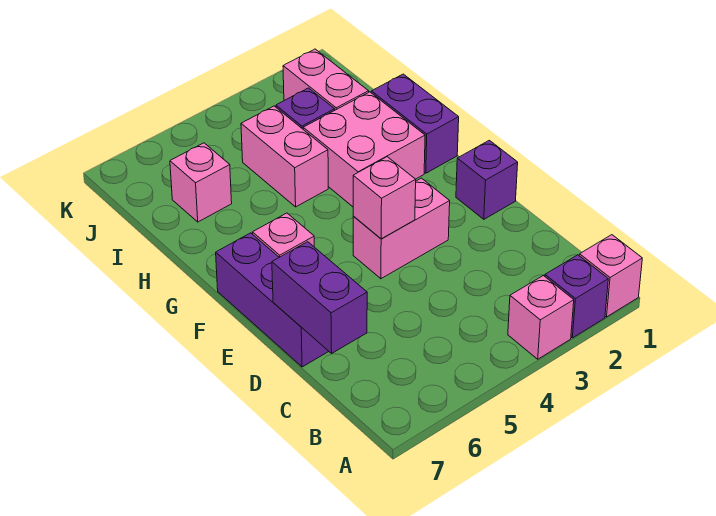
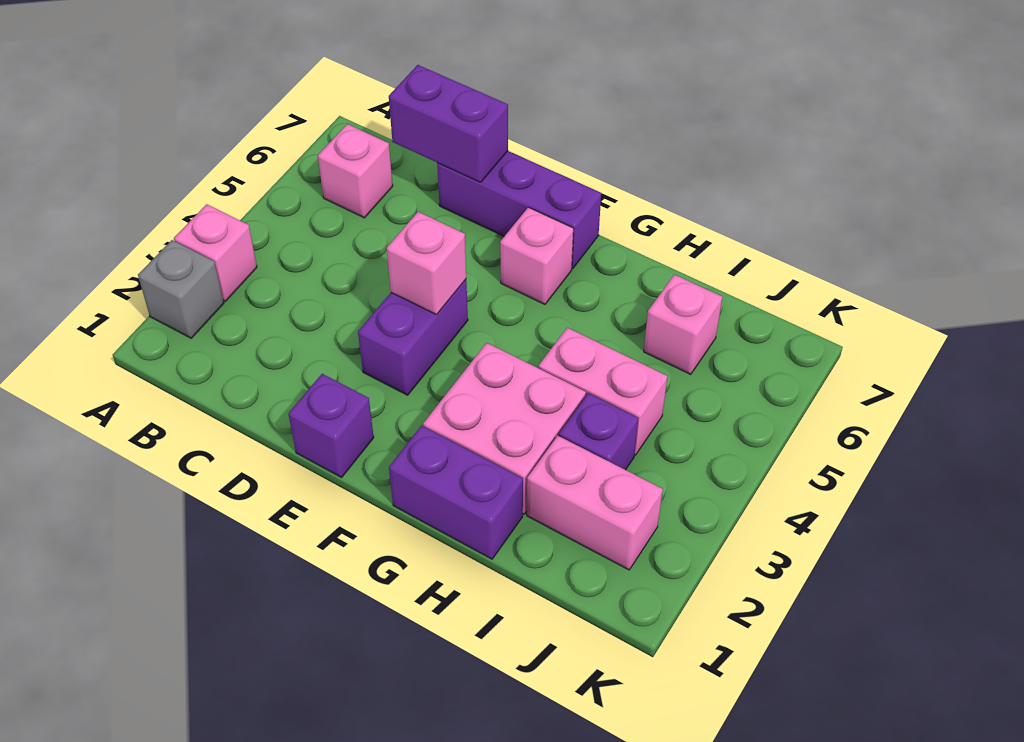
pink brick A1 level 1 -> pink brick B6 level 1
purple brick A2 level 1 -> grey brick A2 level 1
pink brick E3:E4 level 1 -> purple brick E3:E4 level 1

